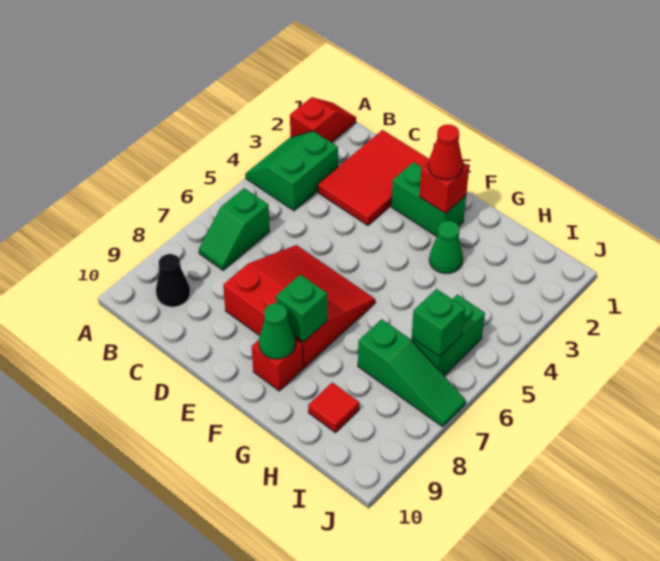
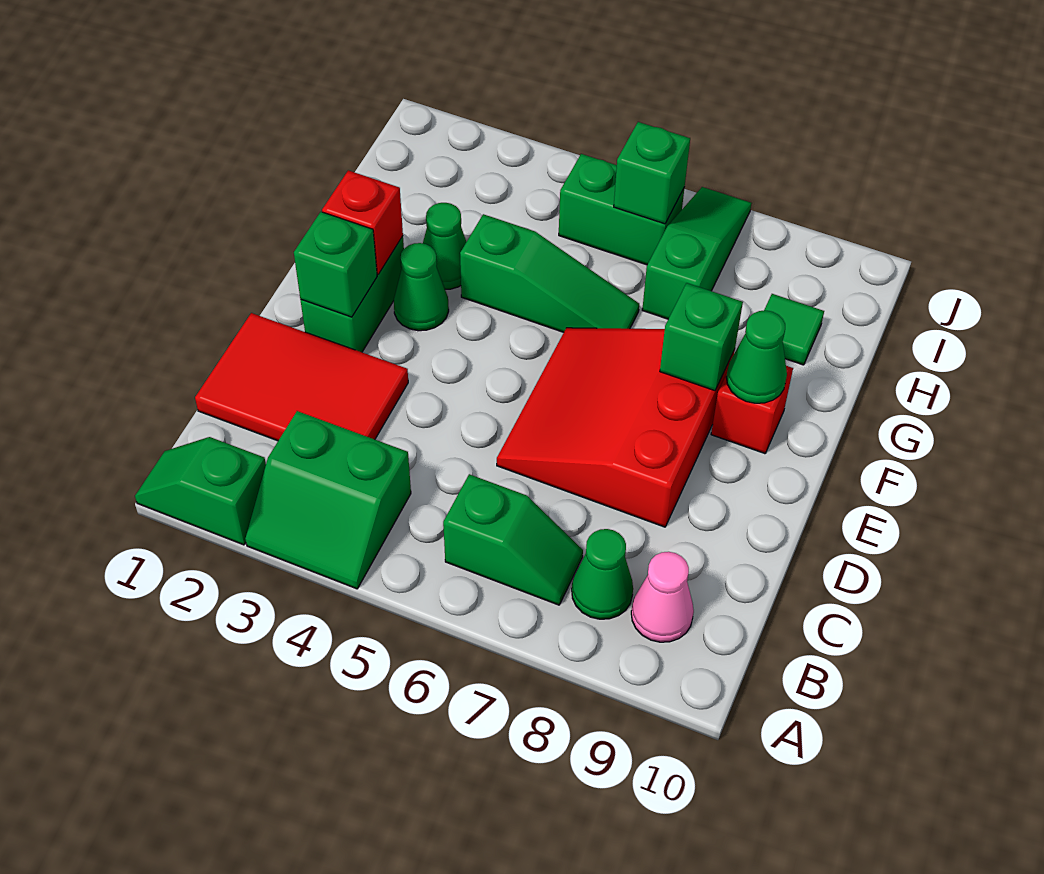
red slope A1:A2 level 1 top 2 -> green slope A1:A2 level 1 top 2
none -> green cone B8 level 1
black cone B9 level 1 -> pink cone B9 level 1
none -> green brick E2 level 2
red cone F2 level 3 -> none
none -> green cone F3 level 1
none -> green slope G4:G6 level 1 top 4
red tile H9 level 1 -> green tile H9 level 1

